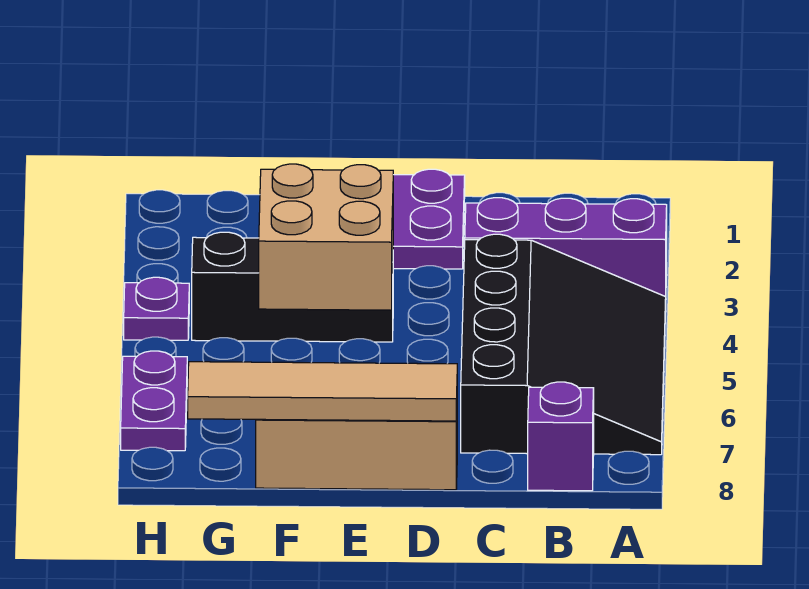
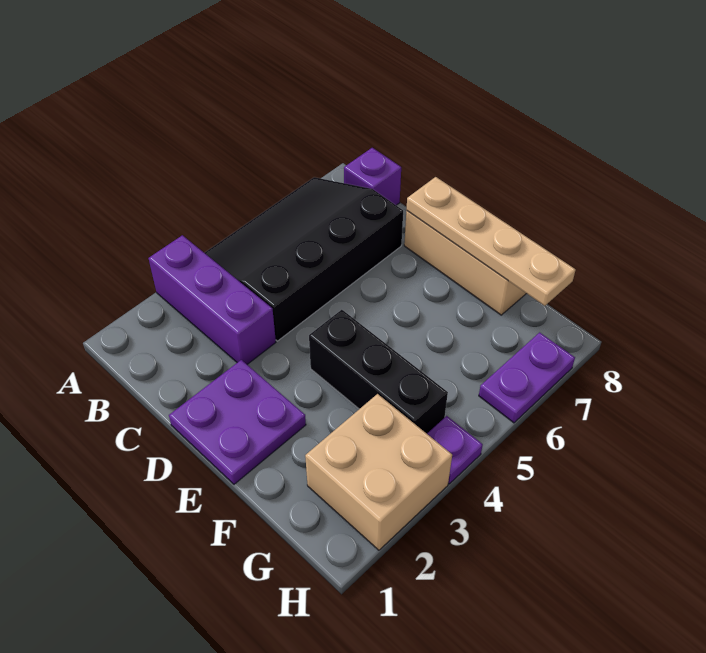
tan tile D8:G8 level 2 -> tan plate D8:G8 level 2
tan brick E4:F5 level 2 -> tan brick G2:H3 level 1

